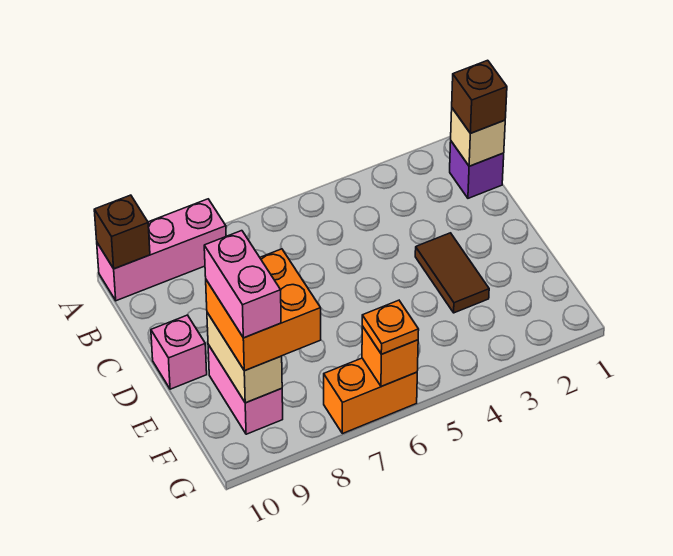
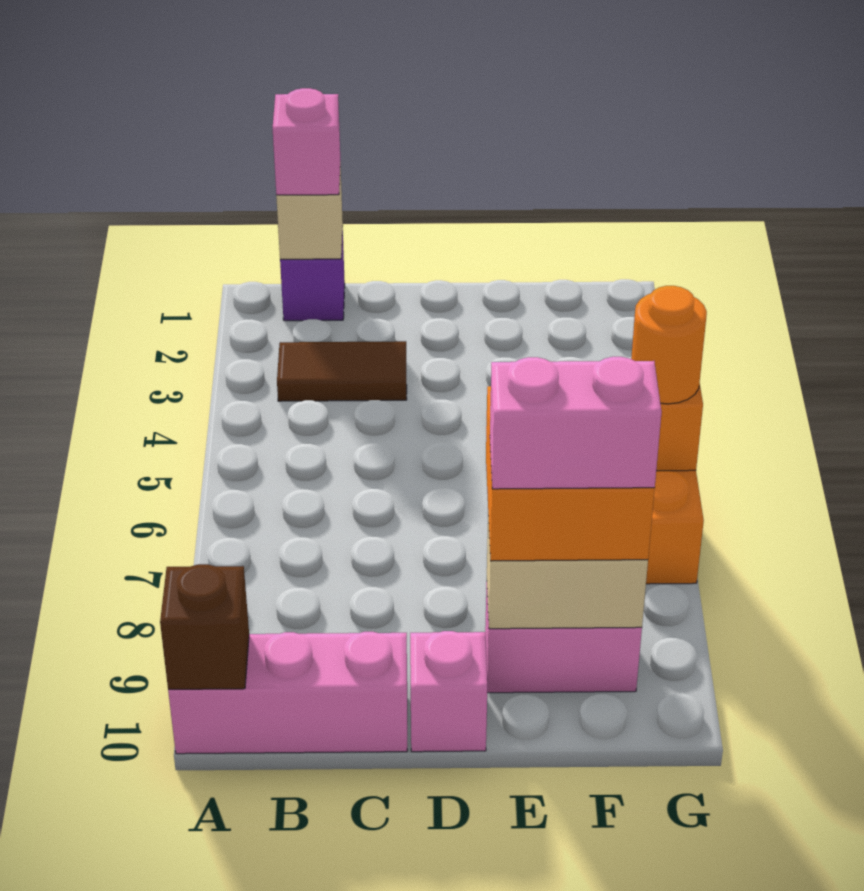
pink brick A8:A10 level 1 -> pink brick A10:C10 level 1
brown brick B1 level 3 -> pink brick B1 level 3
brown tile D3:E3 level 1 -> brown tile B3:C3 level 1
orange plate G6 level 3 -> orange round brick G6 level 3

